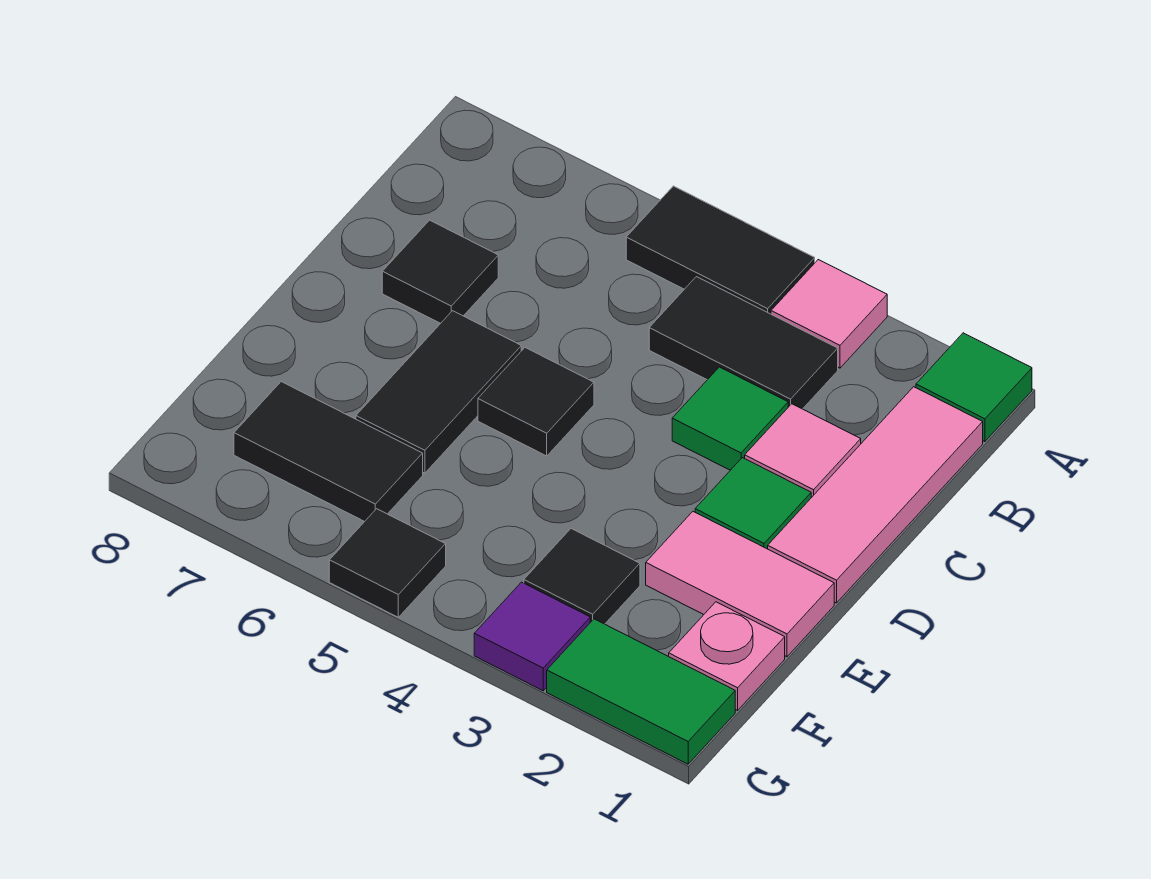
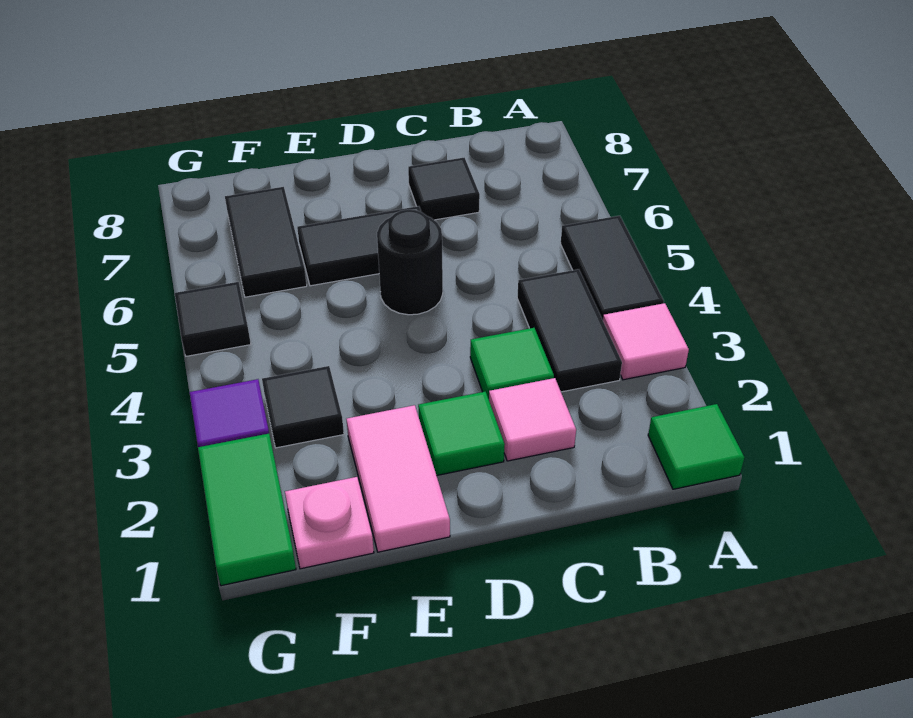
pink tile B1:D1 level 1 -> none
black tile D5 level 1 -> black round brick D5 level 1

